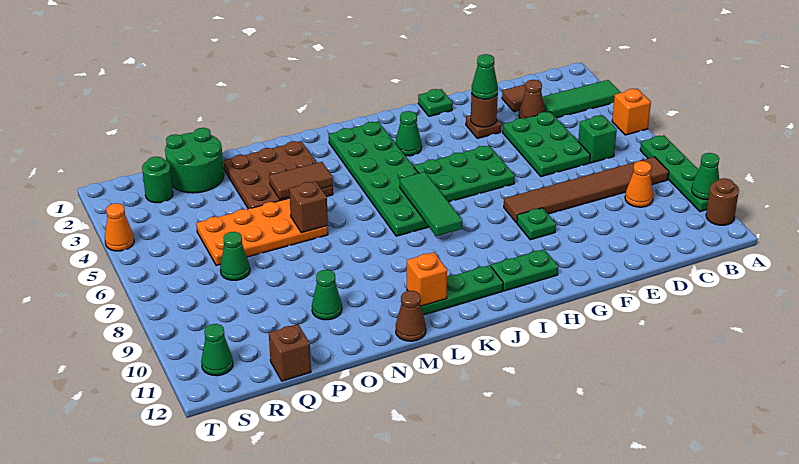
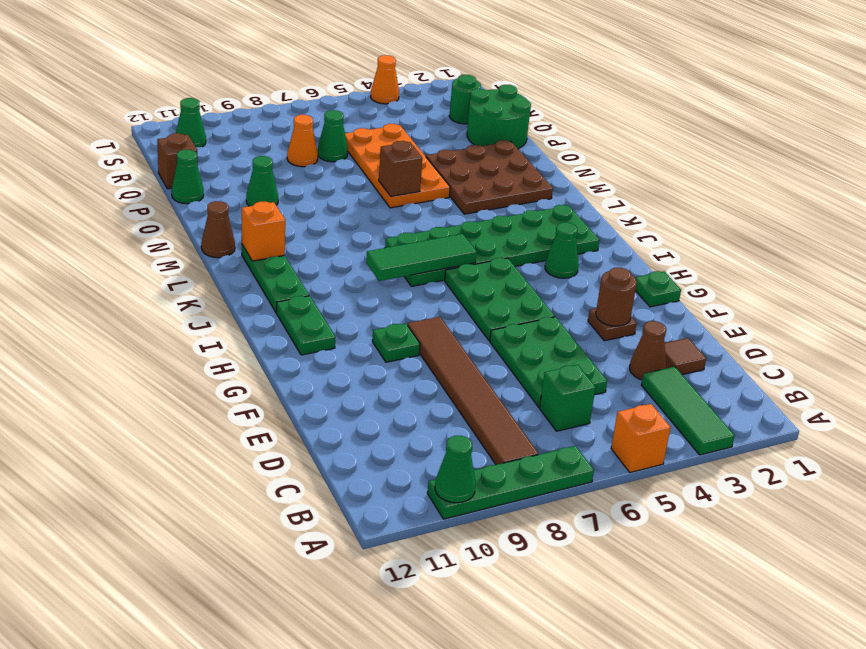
brown round brick A11 level 1 -> none
orange cone C9 level 1 -> orange cone Q8 level 1
green plate D4:E6 level 1 -> green plate D5:F6 level 1
green cone F3 level 3 -> green cone P12 level 1
brown tile M4:N4 level 2 -> none

